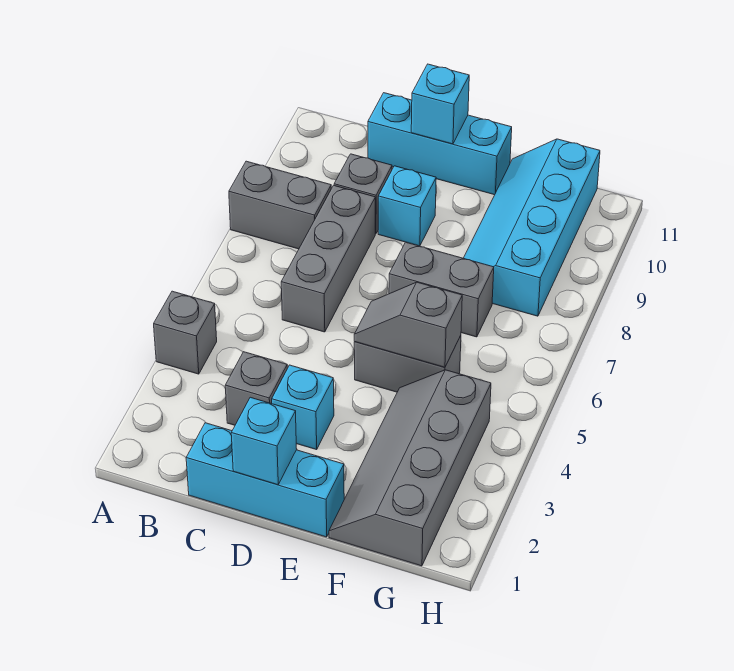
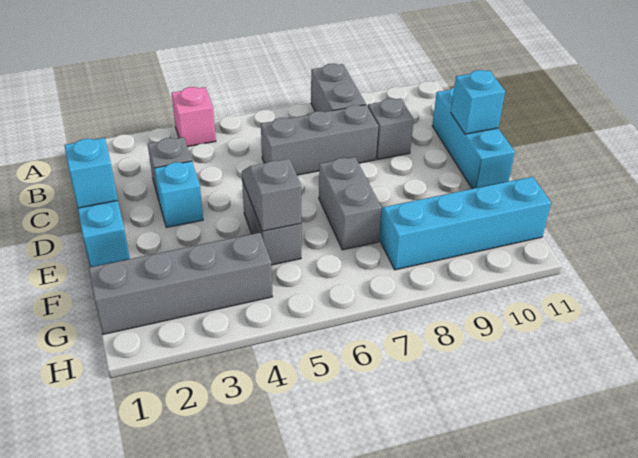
grey brick A4 level 1 -> pink brick A4 level 1
cyan brick D9 level 1 -> none

